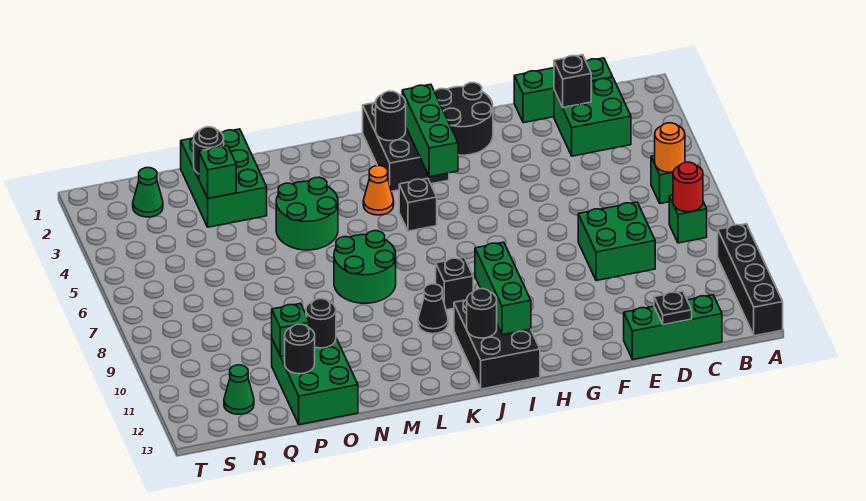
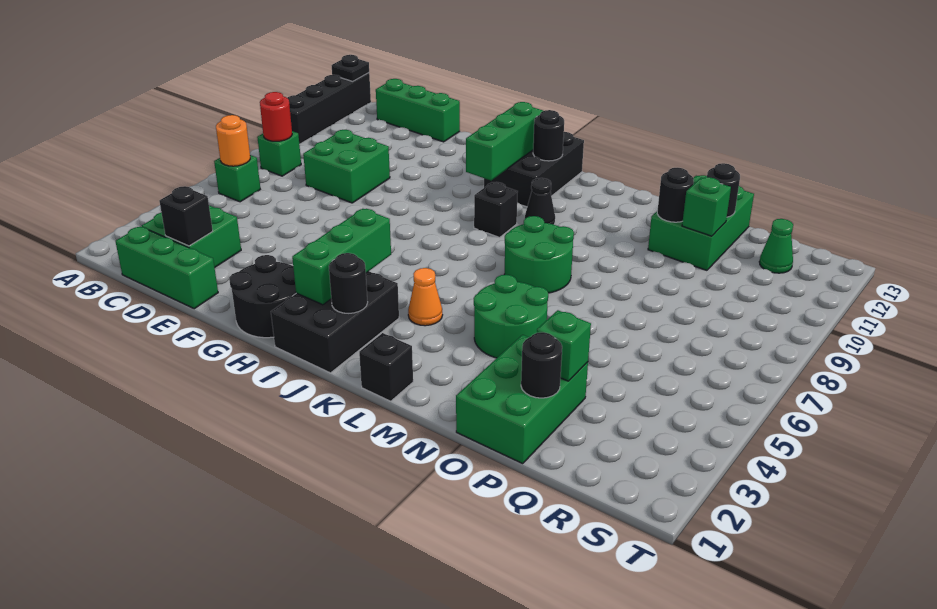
black plate D13 level 2 -> black plate A13 level 2
black brick J5 level 1 -> black brick L1 level 1
green cone R2 level 1 -> none

